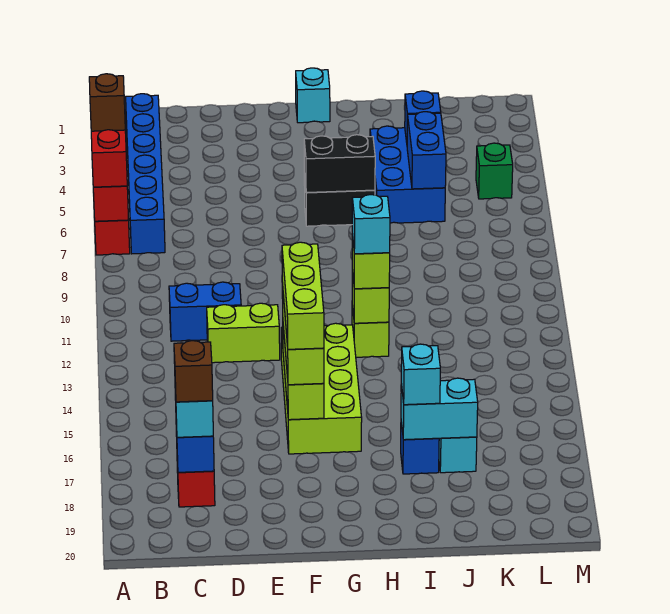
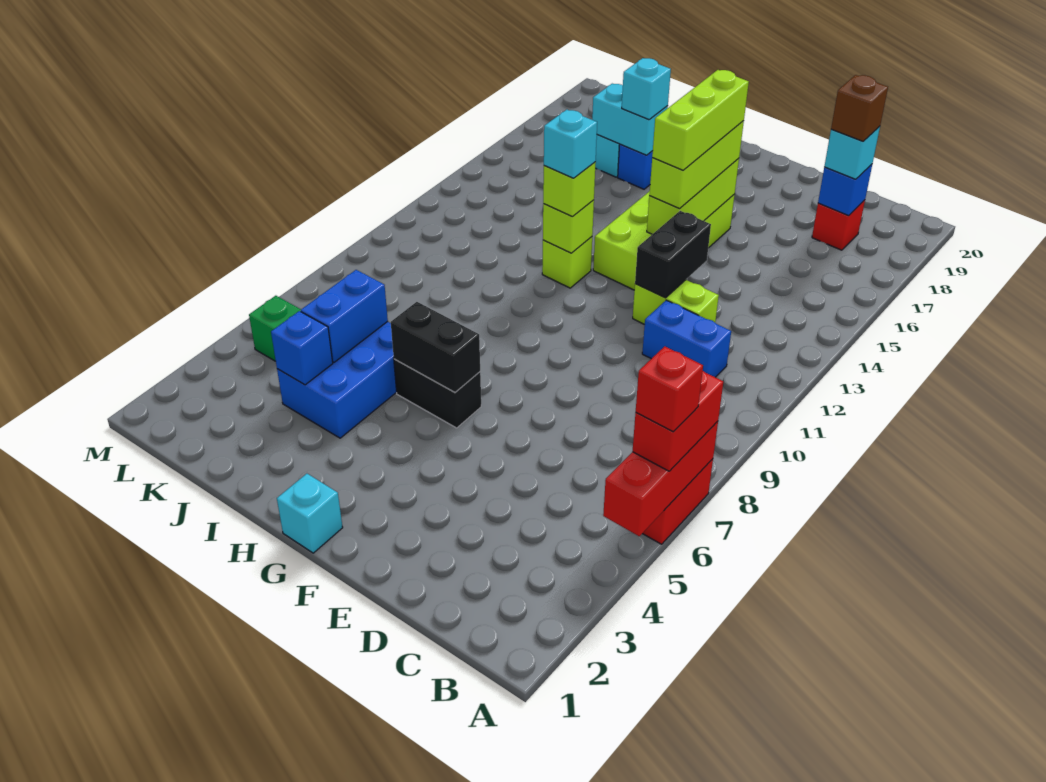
brown brick A6 level 4 -> red brick A6 level 4
blue brick B2:B7 level 1 -> none
none -> black brick E12:E13 level 2

